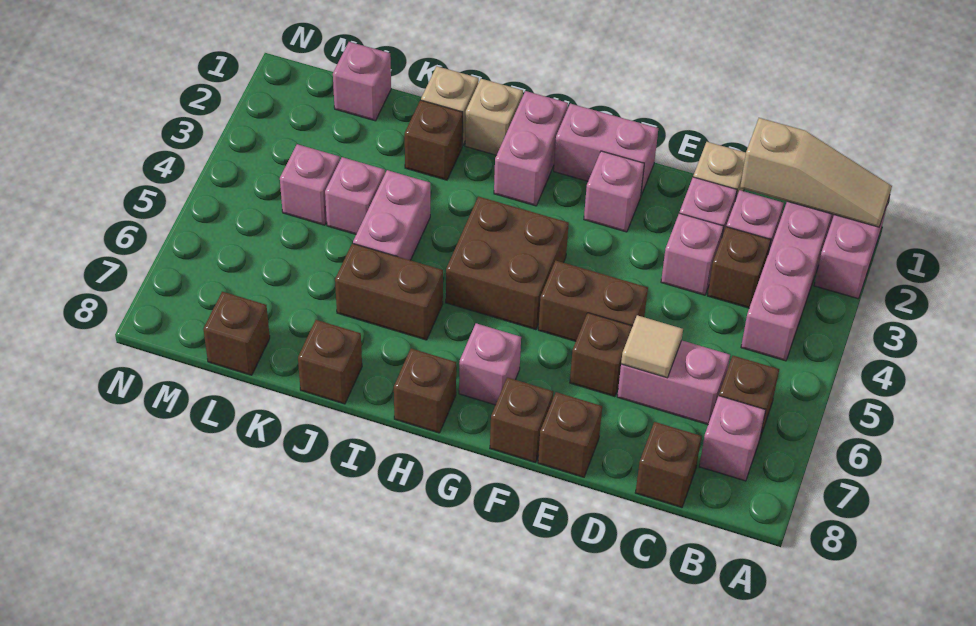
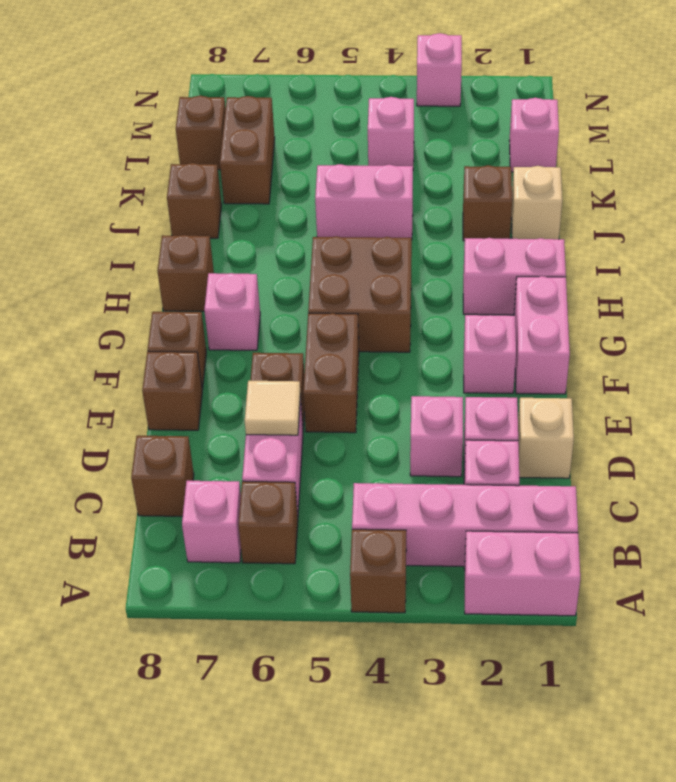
tan slope A1:C1 level 2 top C -> none
brown brick C3 level 1 -> brown brick A4 level 1
tan brick I1 level 1 -> none
brown brick I6:J6 level 1 -> brown brick K7:L7 level 1
pink brick K4 level 1 -> pink brick N3 level 1

